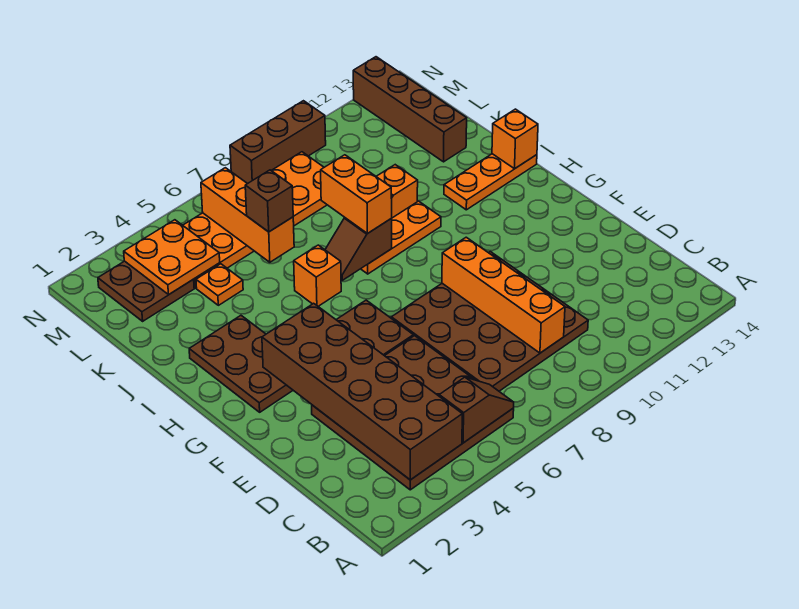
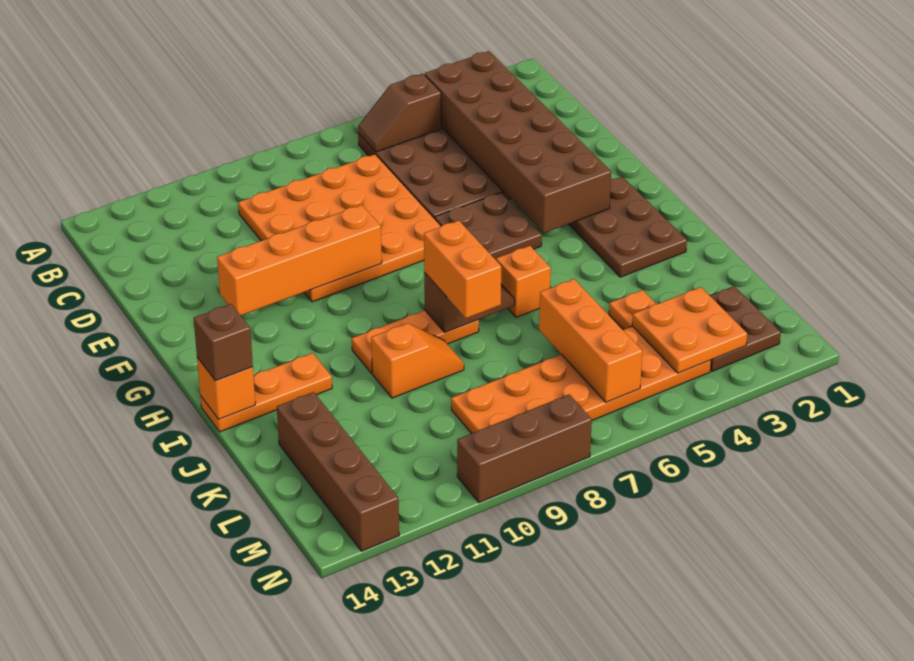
brown plate C7:F10 level 1 -> orange plate C7:F10 level 1
orange brick C9:F9 level 2 -> orange brick F9:F12 level 2
brown brick K6 level 3 -> brown brick I14 level 3

